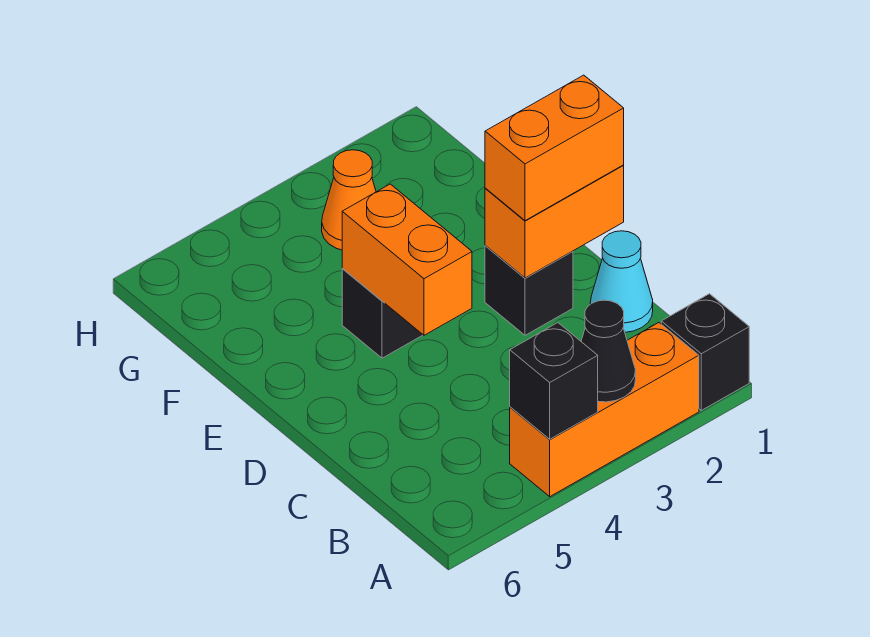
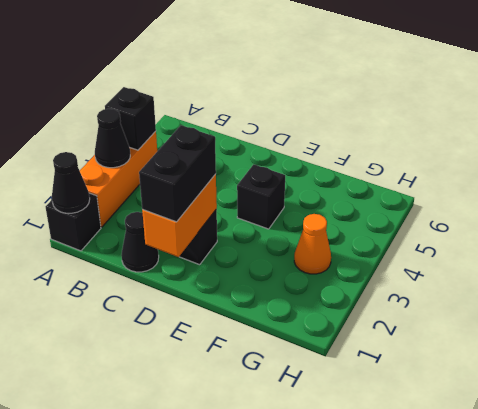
none -> black cone A1 level 2
cyan cone C1 level 1 -> black cone C1 level 1
orange brick D1:D2 level 3 -> black brick D1:D2 level 3
orange brick D4:E4 level 2 -> none

